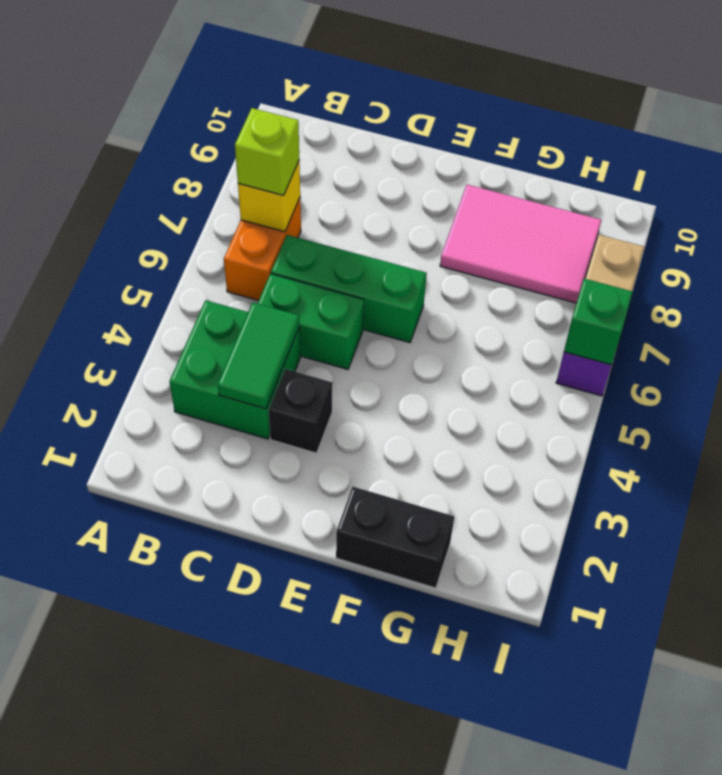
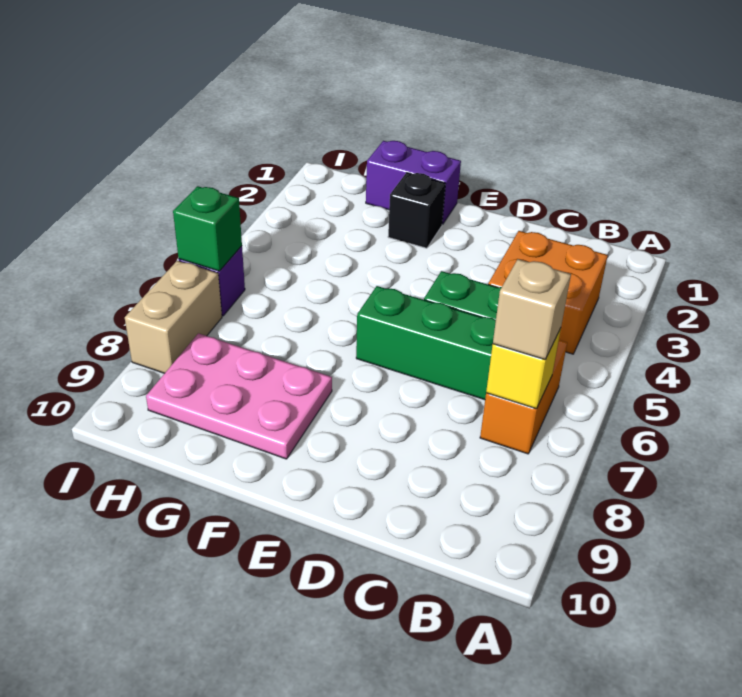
green brick B3:C4 level 1 -> orange brick B3:C4 level 1
lime brick B7 level 3 -> tan brick B7 level 3
green tile C3:C4 level 2 -> none
black brick D3 level 1 -> black brick F2 level 1
black brick F1:G1 level 1 -> purple brick F1:G1 level 1
pink tile F8:H9 level 1 -> pink plate F8:H9 level 1

